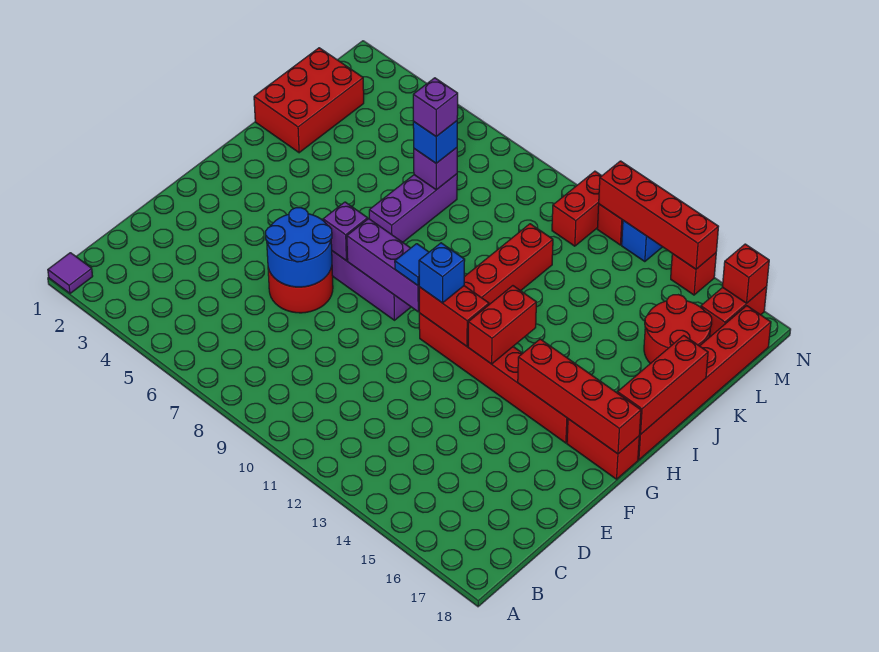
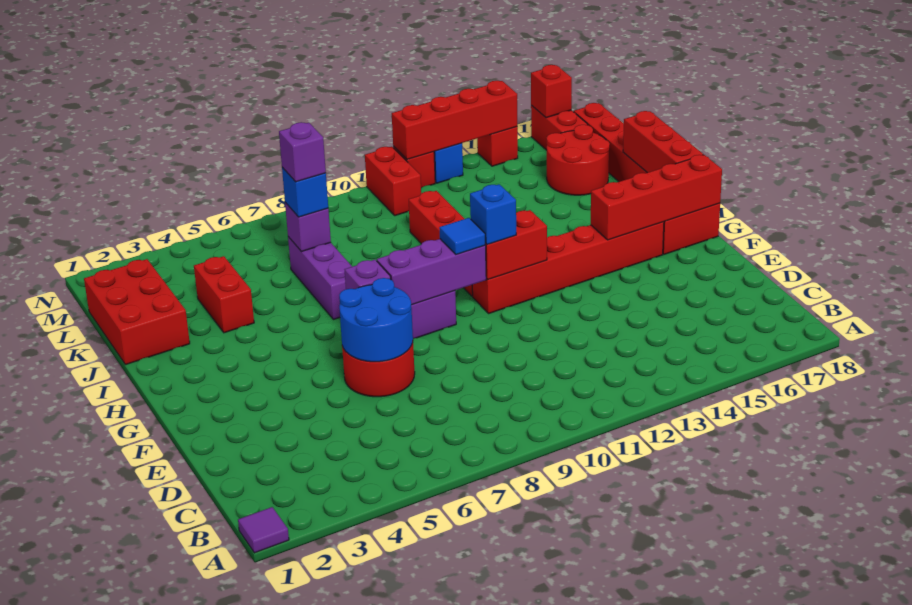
red brick G13:H13 level 2 -> red brick J4:K4 level 1

